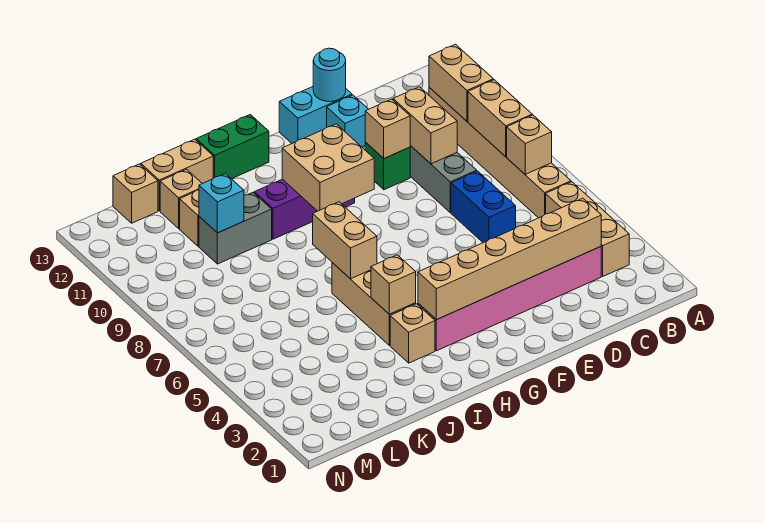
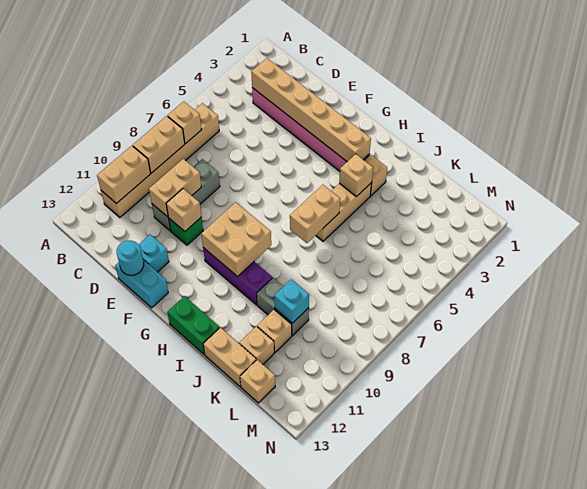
tan brick B3:B5 level 1 -> none
blue brick D6:D7 level 1 -> none

